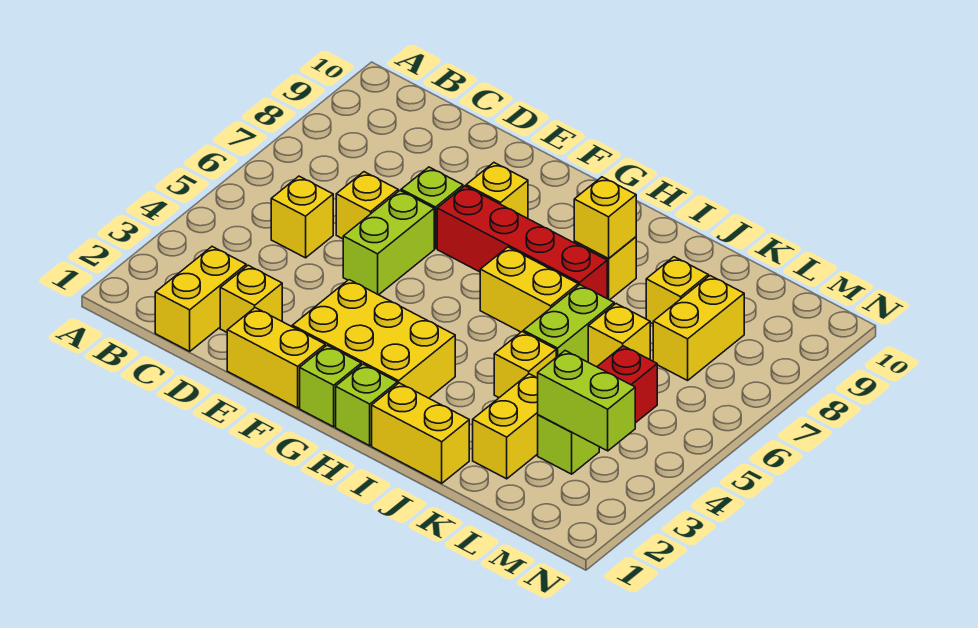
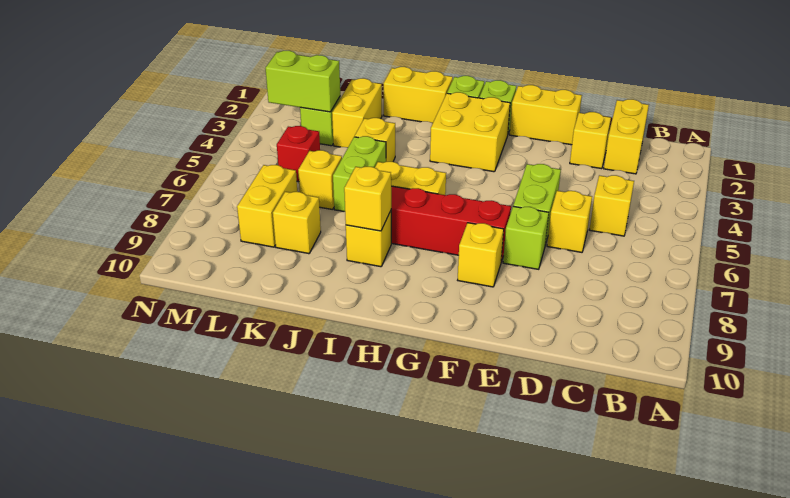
yellow brick F2:H3 level 1 -> yellow brick G2:H3 level 1

